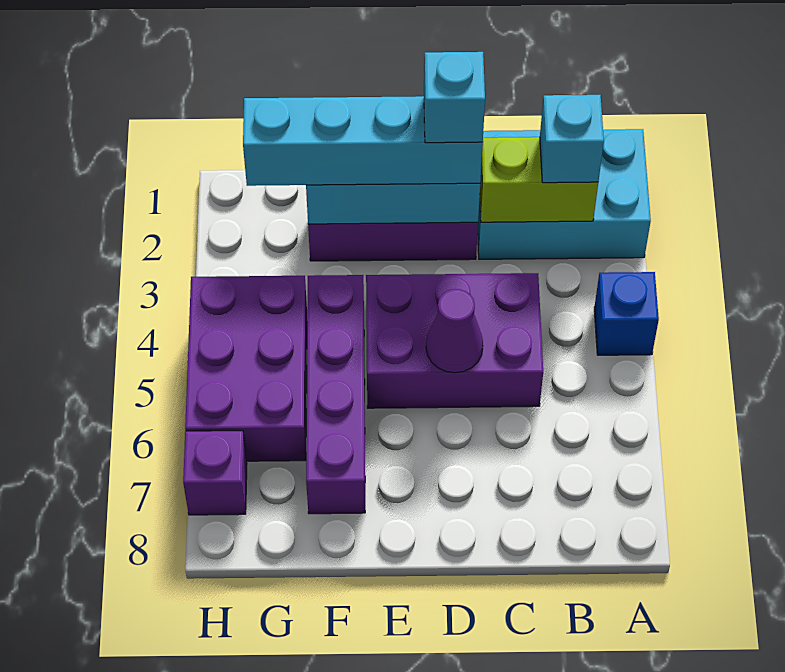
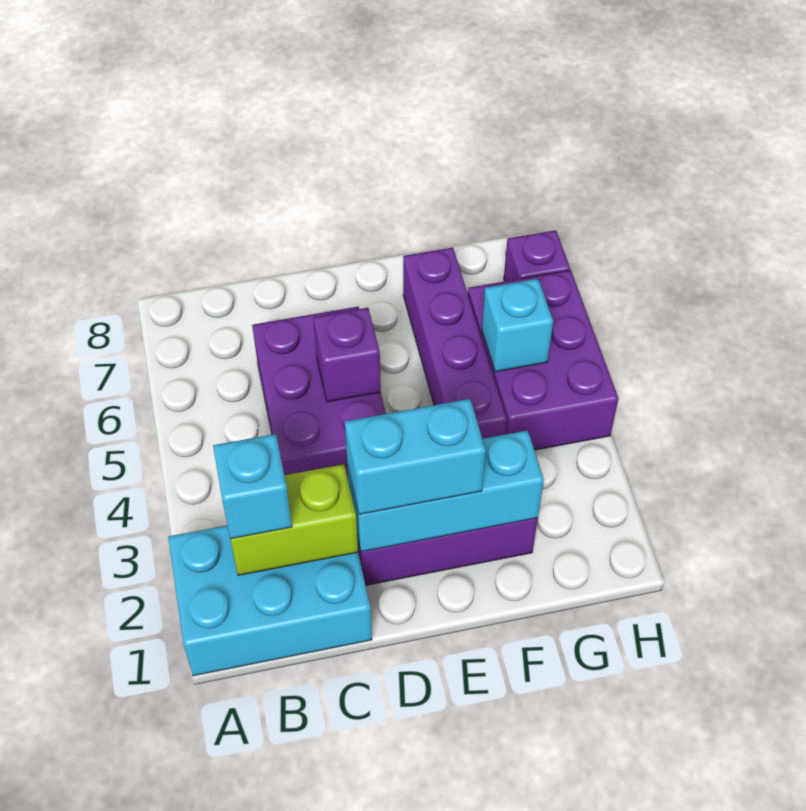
blue brick A4 level 1 -> none
purple brick C4:E5 level 1 -> purple brick C4:D6 level 1
cyan brick D2:G2 level 3 -> cyan brick D2:E2 level 3
cyan brick D2 level 4 -> cyan brick G5 level 2
purple cone D5 level 2 -> purple brick D5 level 2

